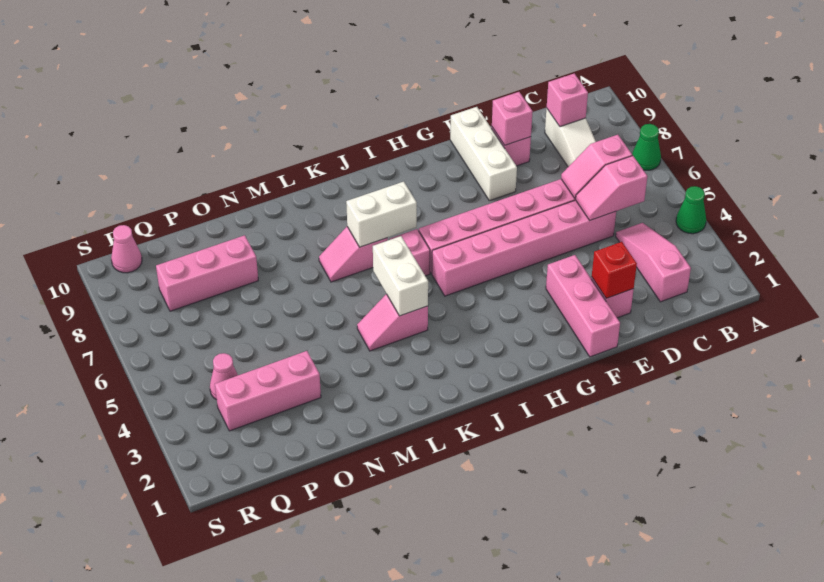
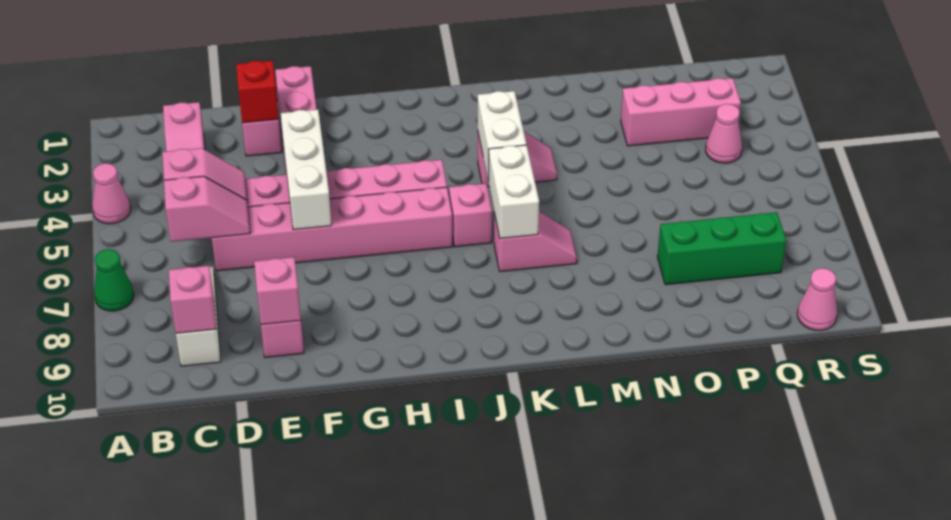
green cone A4 level 1 -> pink cone A4 level 1
white brick F8:F10 level 1 -> white brick F4:F6 level 2
white brick J7:K7 level 2 -> white brick K6:K7 level 2
pink brick O8:Q8 level 1 -> green brick O8:Q8 level 1

